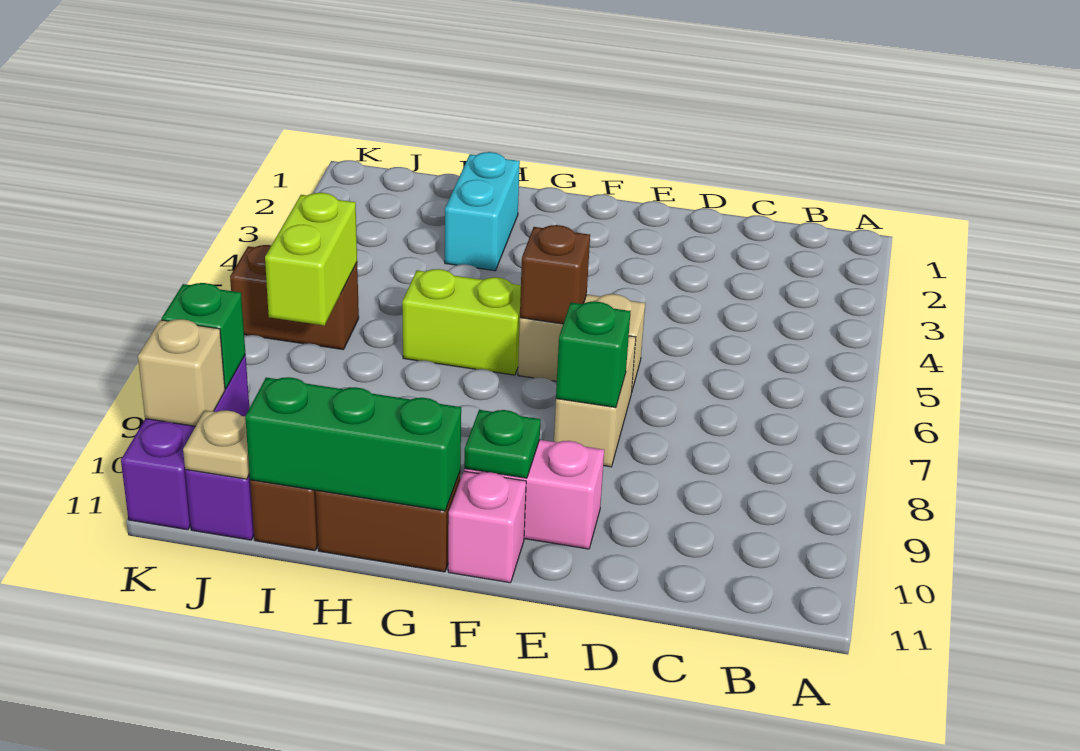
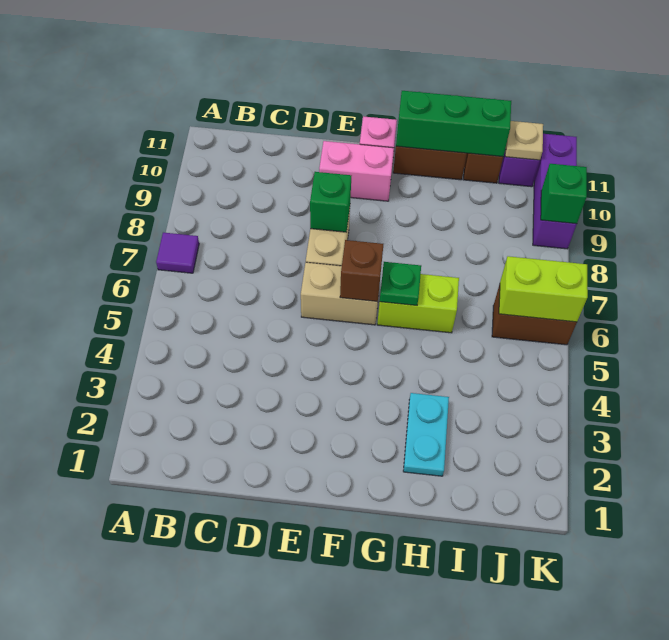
none -> purple tile A7 level 1
green plate F10 level 2 -> green plate G6 level 2
cyan brick H2:H3 level 1 -> cyan plate H2:H3 level 1
lime brick J6:J7 level 2 -> lime brick J6:K6 level 2
tan brick K10 level 2 -> none

